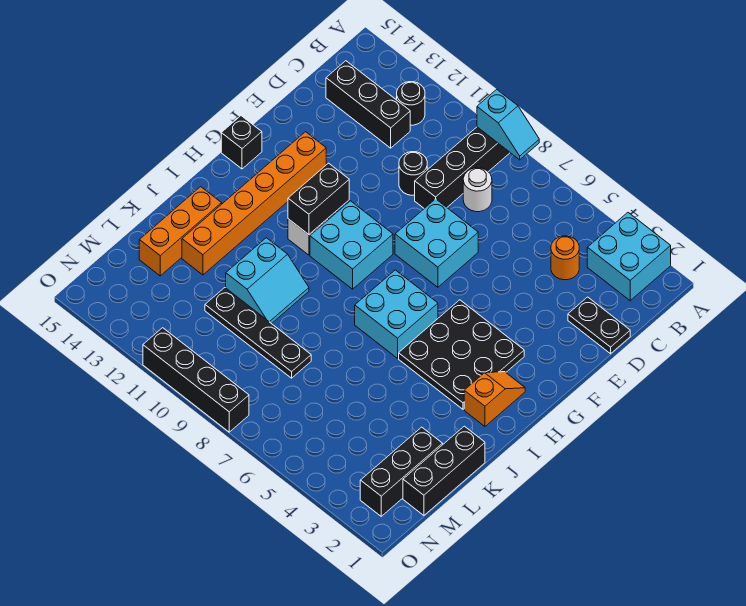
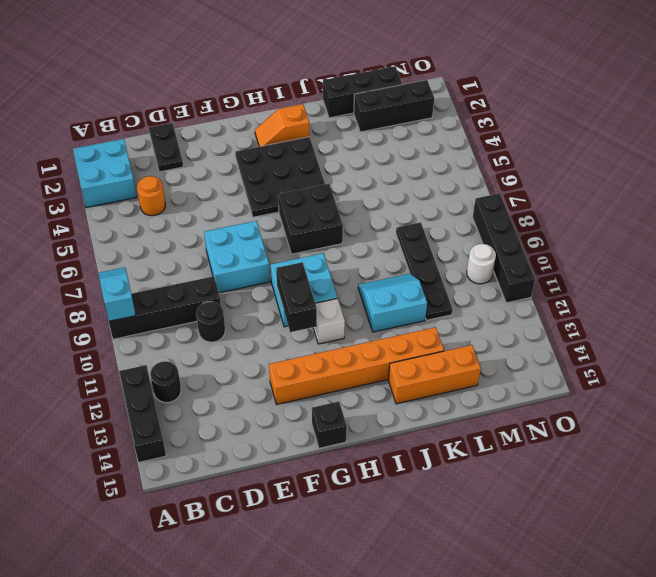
white round brick C8 level 1 -> white round brick N10 level 1
black brick C12:C14 level 1 -> black brick A12:A14 level 1
black brick G11:H11 level 2 -> black brick G10:G11 level 2
cyan brick H6:I7 level 1 -> black brick H6:I7 level 1

